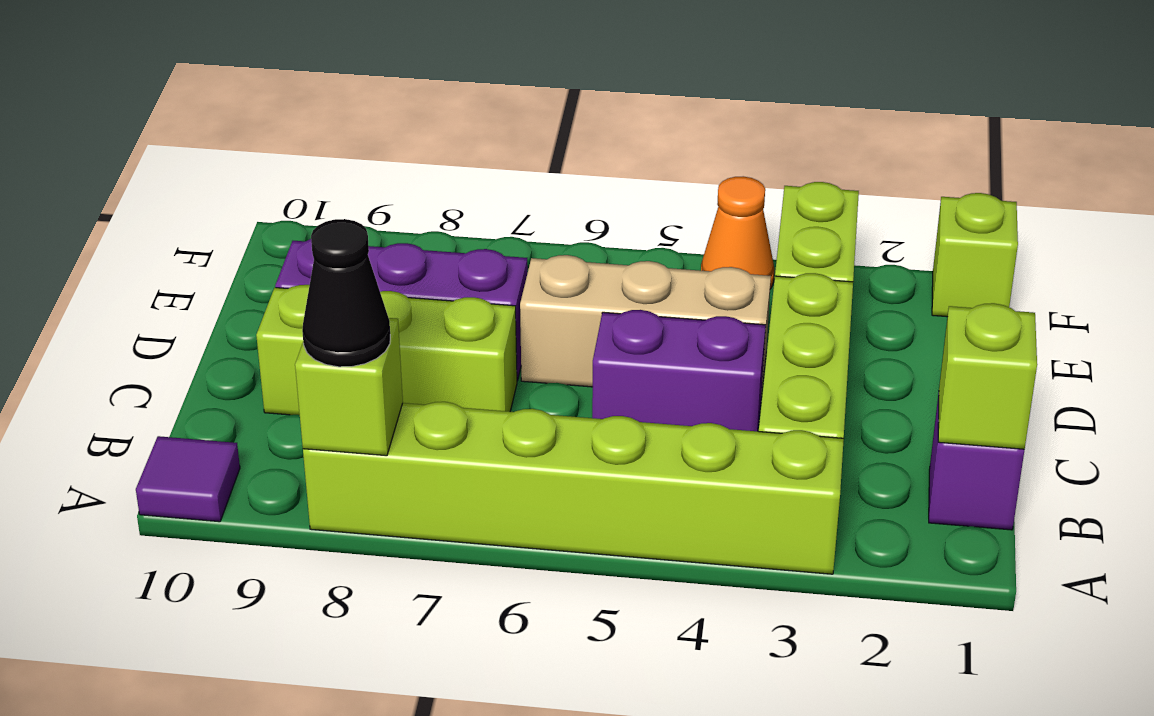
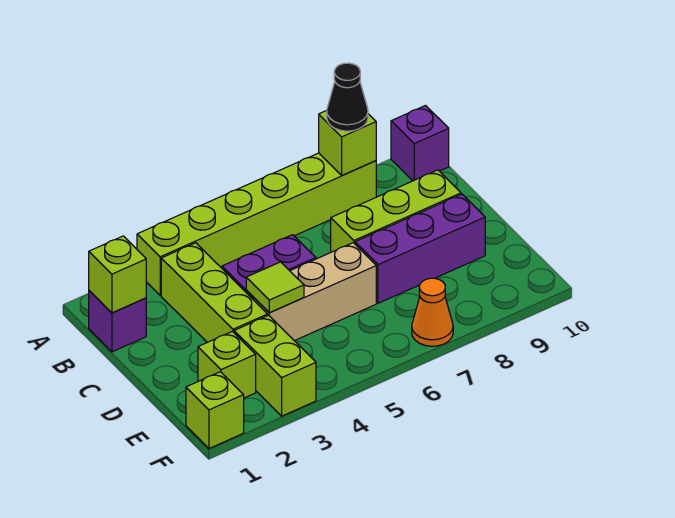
purple tile A10 level 1 -> purple brick A10 level 1
none -> lime tile D4 level 2
none -> lime brick E2 level 1
orange cone F4 level 1 -> orange cone F7 level 1

